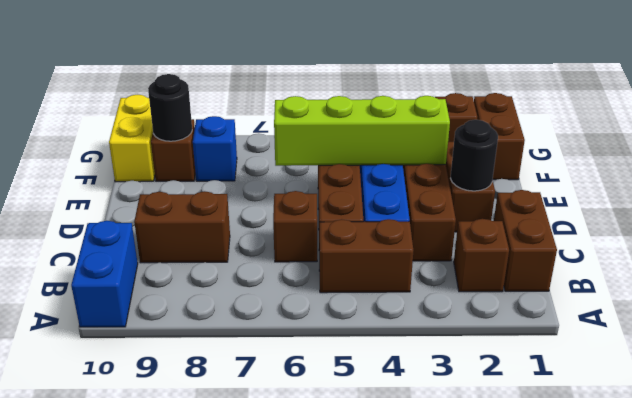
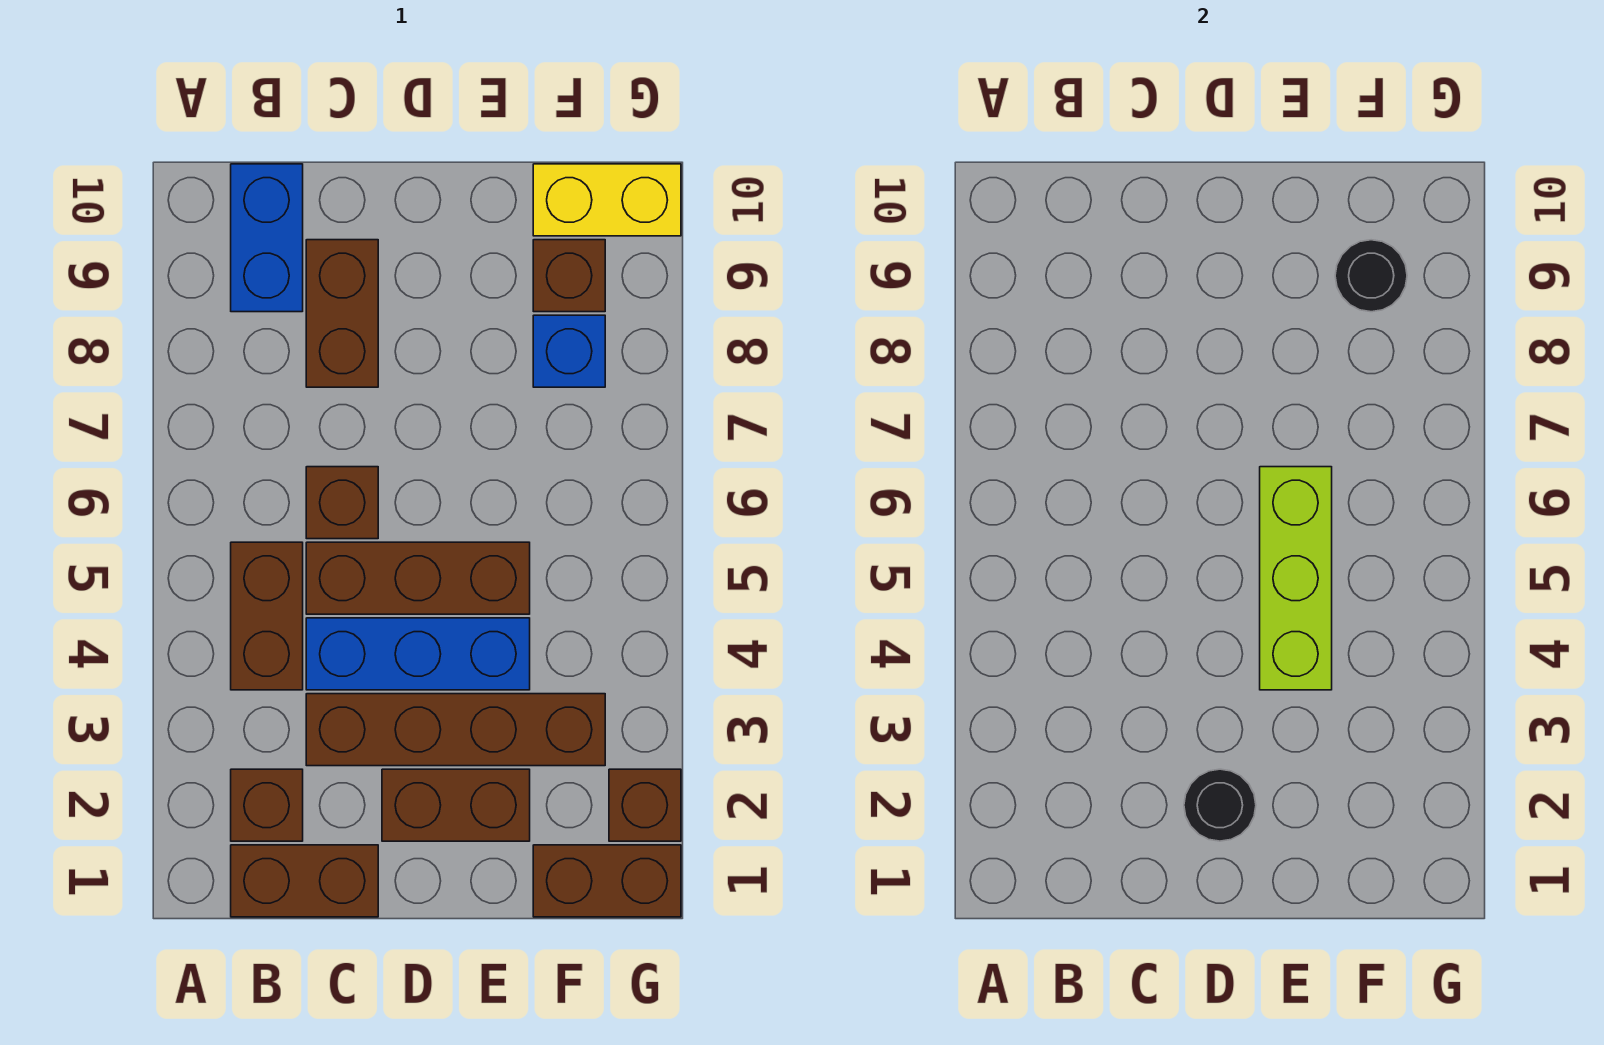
blue brick A10:B10 level 1 -> blue brick B9:B10 level 1
lime brick E3:E6 level 2 -> lime brick E4:E6 level 2

